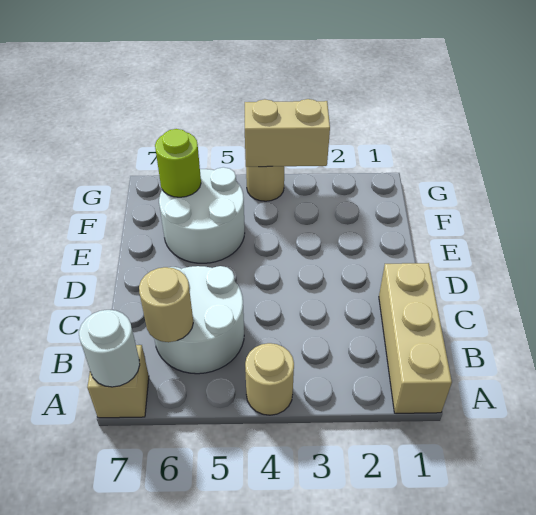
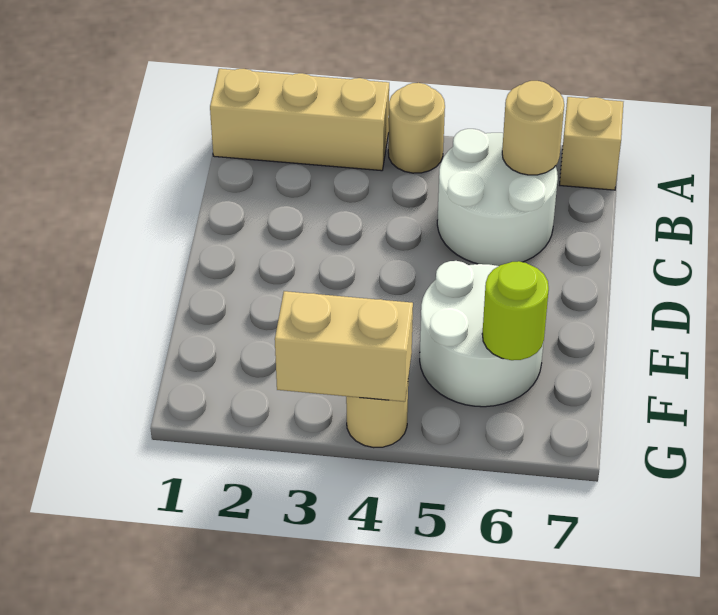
tan brick A1:C1 level 1 -> tan brick A1:A3 level 1
white round brick A7 level 2 -> none

